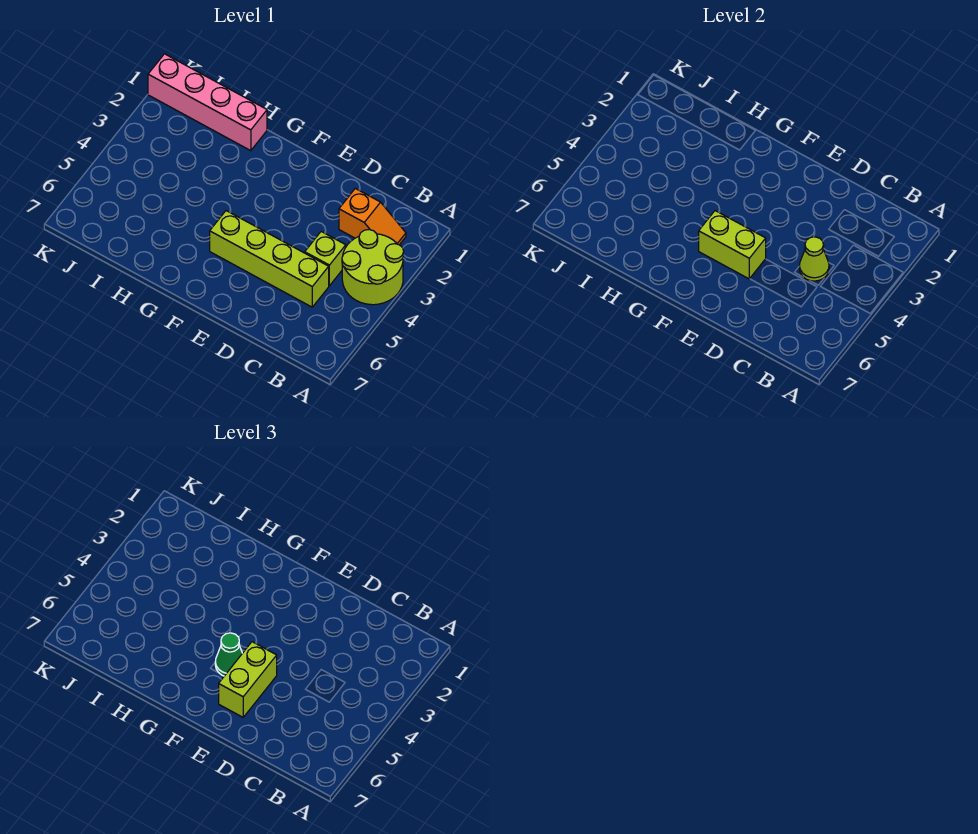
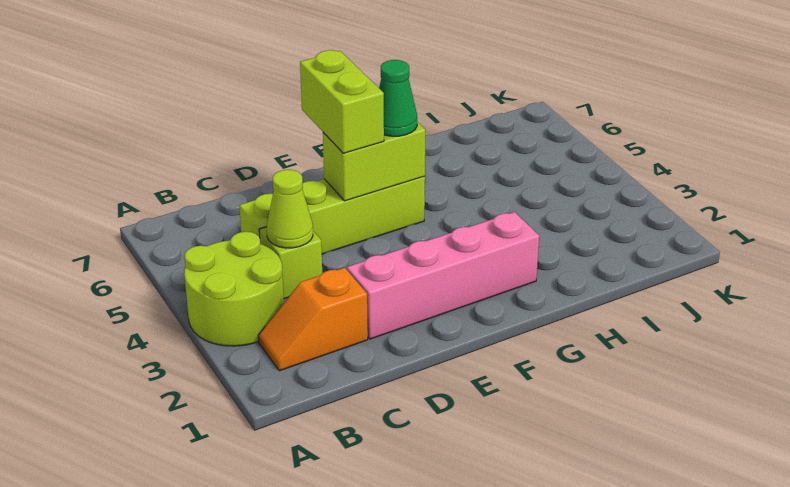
pink brick H1:K1 level 1 -> pink brick D2:G2 level 1

